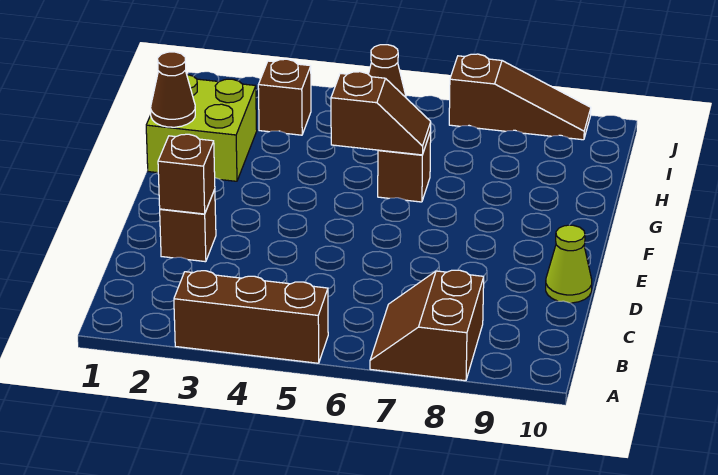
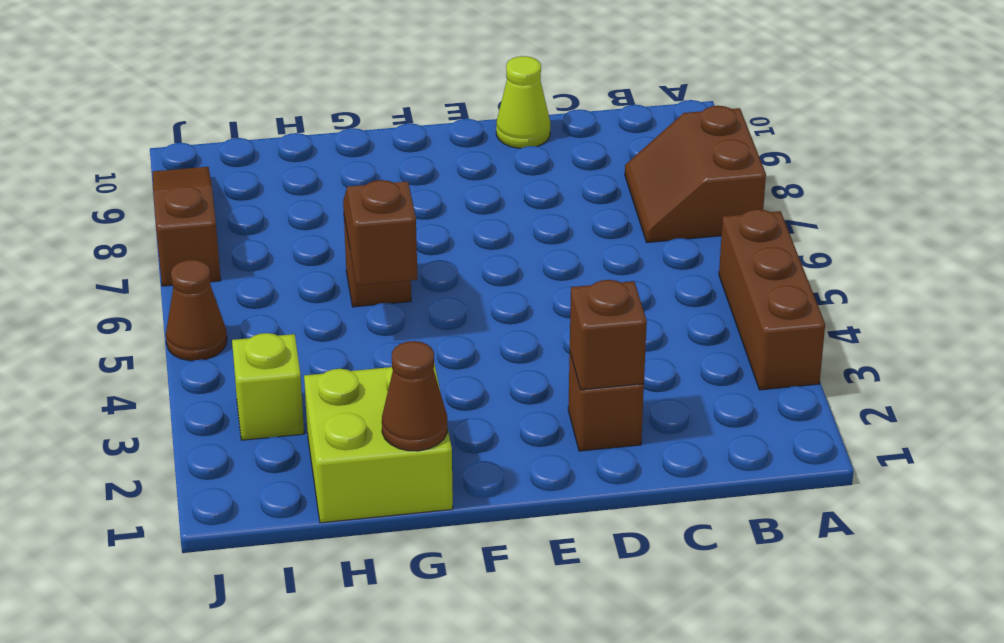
brown slope A7:B8 level 1 top 8 -> brown slope A7:B8 level 1 top A
brown brick I3 level 1 -> lime brick I3 level 1

